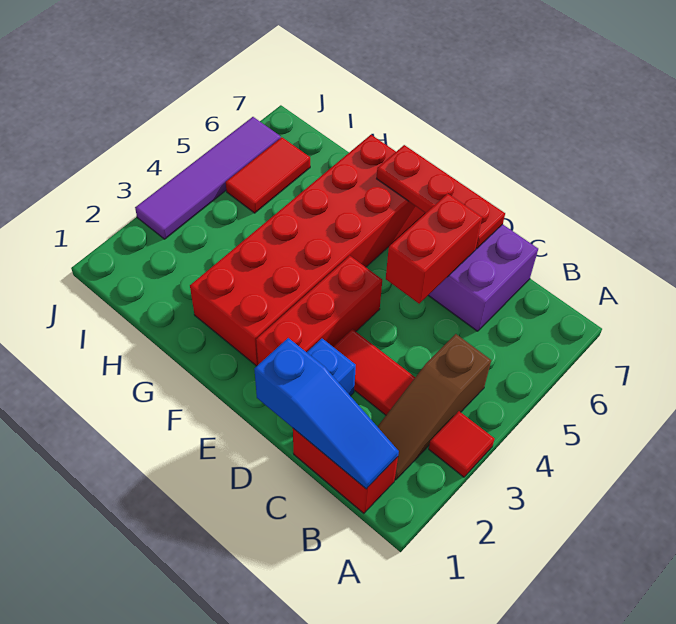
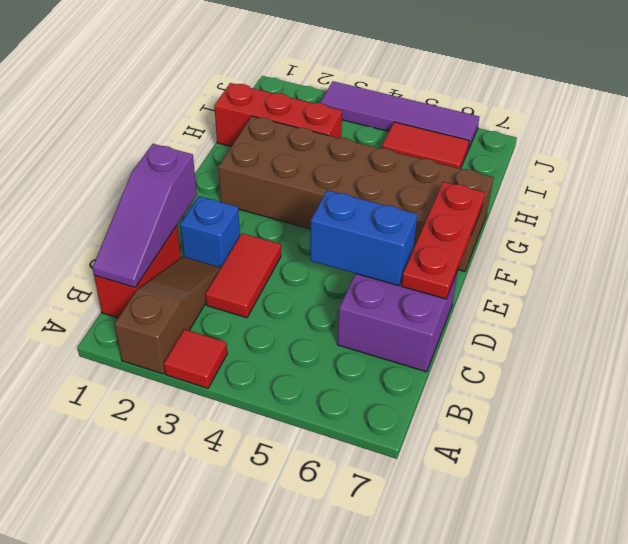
blue slope B1:D1 level 2 top D -> purple slope B1:D1 level 2 top D
brown slope B2:B4 level 1 top 4 -> brown slope A2:C2 level 1 top A
red brick D5:D6 level 2 -> blue brick D5:D6 level 2
red brick E2:E4 level 1 -> red brick H1:H3 level 1
red brick F2:G7 level 1 -> brown brick F2:G7 level 1

